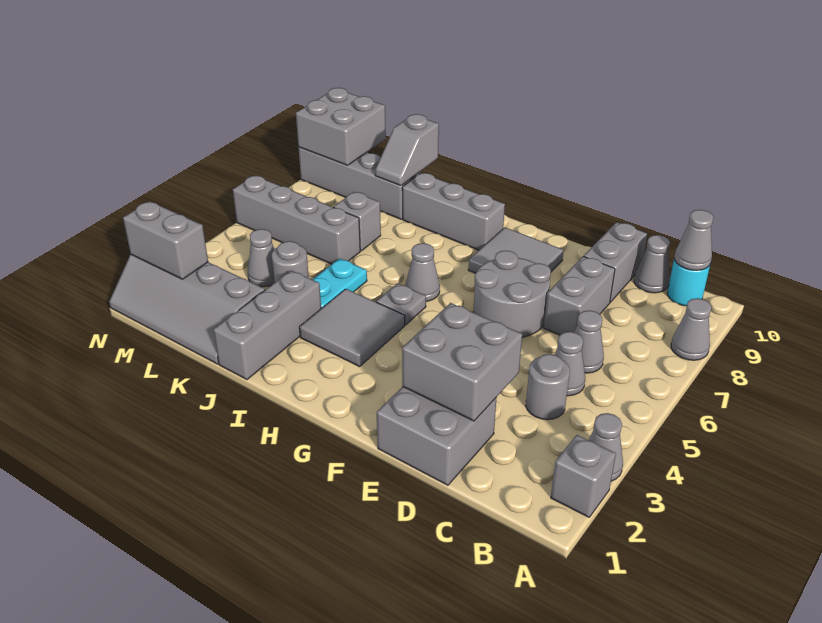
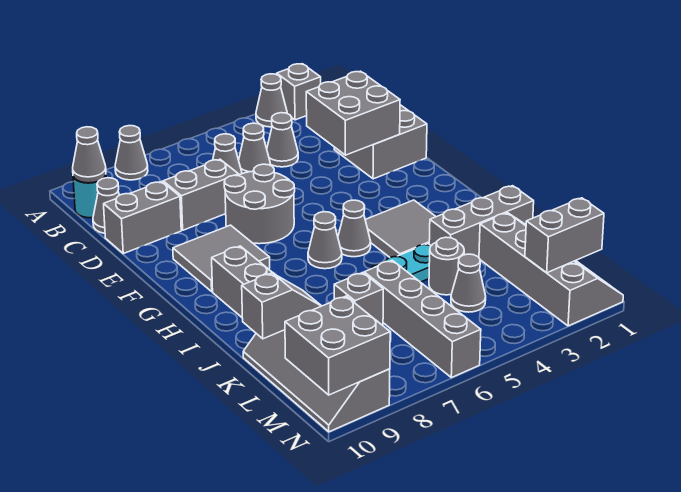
grey round brick C4 level 1 -> grey cone C4 level 1
grey plate H5 level 1 -> grey cone H5 level 1
grey brick M2:N2 level 2 -> grey brick M1:M2 level 2

